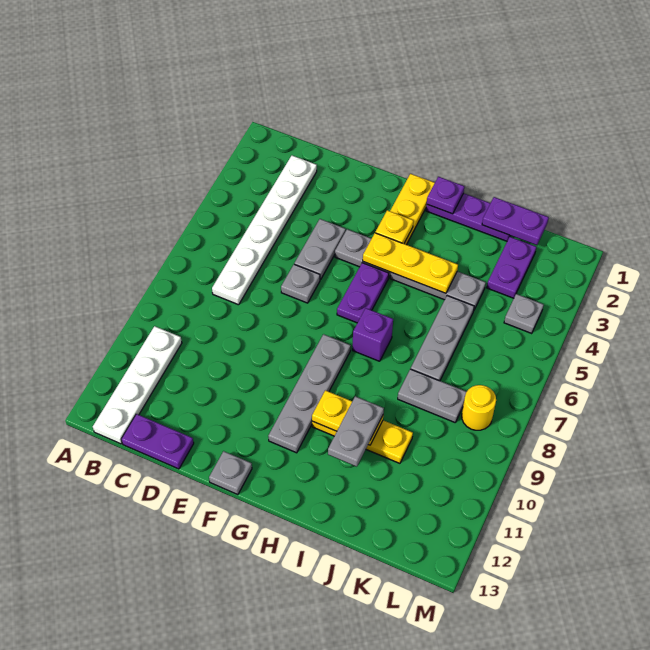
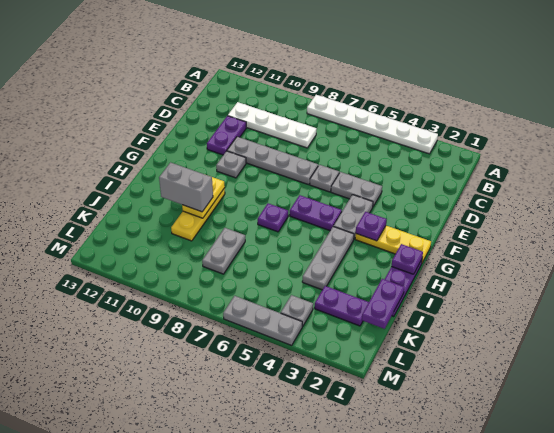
white plate B10:B13 level 1 -> white plate C8:C11 level 1
white plate C2:C7 level 1 -> white plate A3:A8 level 1
purple plate C13:D13 level 1 -> purple plate D11:E11 level 1
grey plate F13 level 1 -> grey plate F10 level 1
yellow plate G3 level 2 -> purple plate G3 level 2
yellow plate G4:I4 level 2 -> none
grey plate G8:G11 level 1 -> grey plate E7:E10 level 1
purple brick H7 level 1 -> purple plate H7 level 1
grey plate I10:I11 level 3 -> grey brick I10:I11 level 3
grey plate J5:J7 level 1 -> grey plate M4:M6 level 1
yellow round brick L8 level 1 -> none

